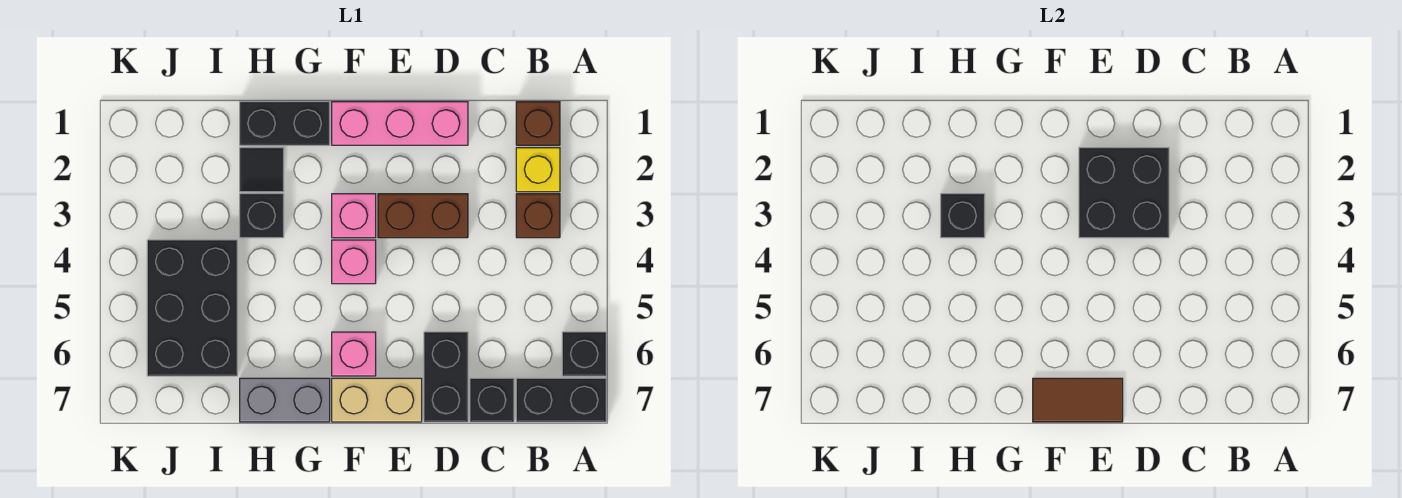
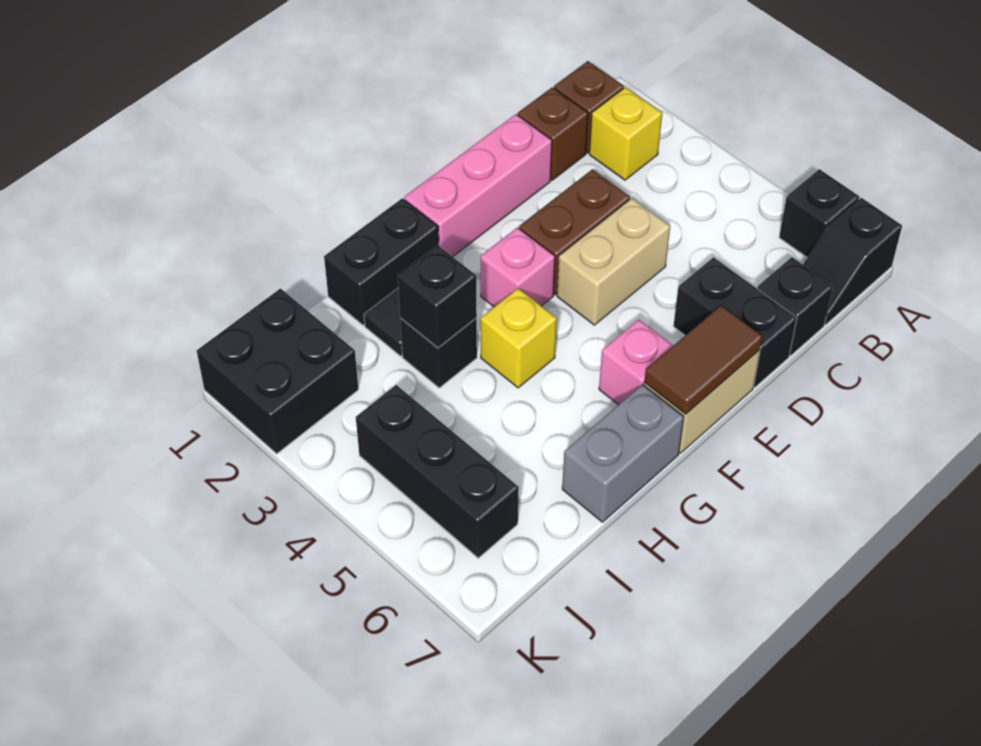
black brick A7:B7 level 1 -> black slope A7:B7 level 1 top A
brown brick B3 level 1 -> brown brick C1 level 1
black brick D2:E3 level 2 -> black brick J1:K2 level 1
none -> tan brick D4:E4 level 1
pink brick F4 level 1 -> none
none -> yellow brick G4 level 1
black brick I4:J6 level 1 -> black brick J4:J6 level 1

